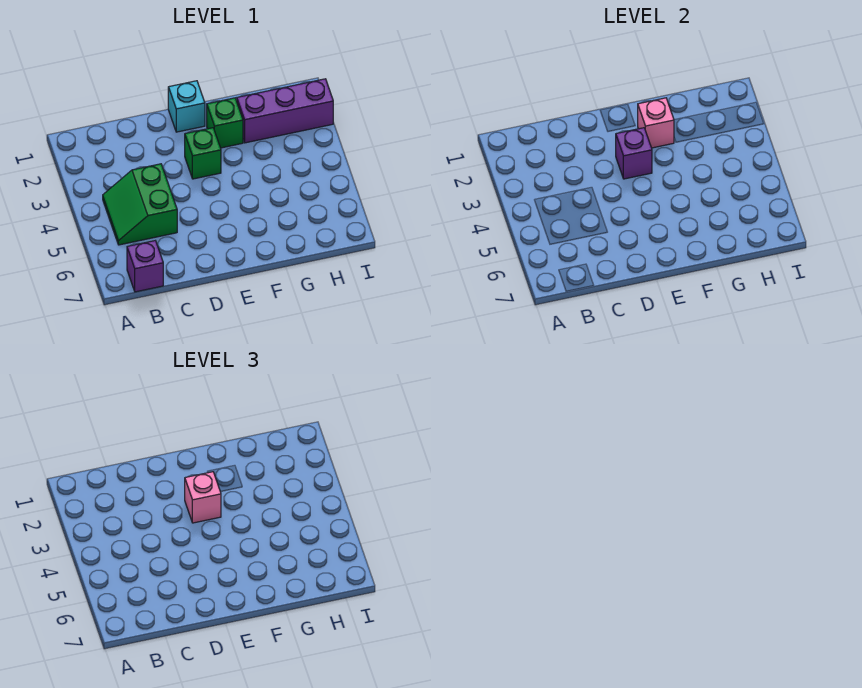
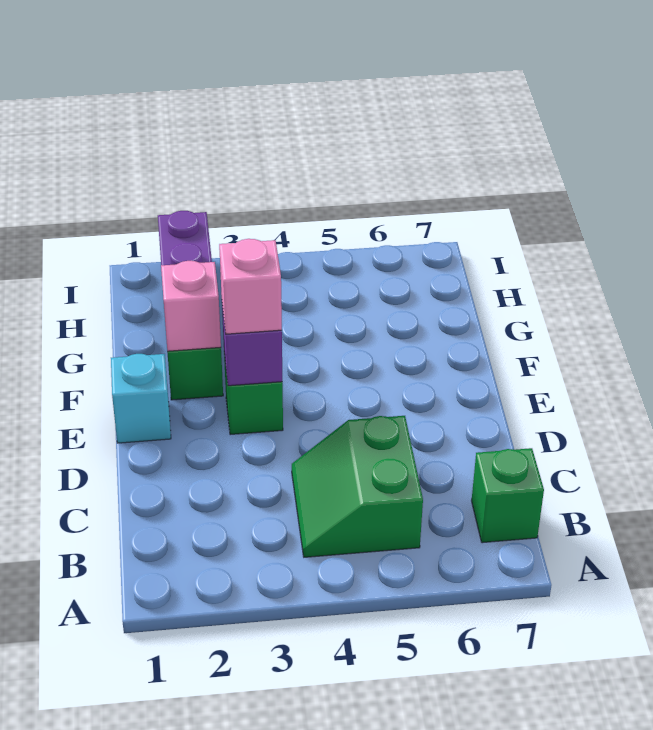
green slope B4:C5 level 1 top C -> green slope B4:C5 level 1 top 5
purple brick B7 level 1 -> green brick B7 level 1

